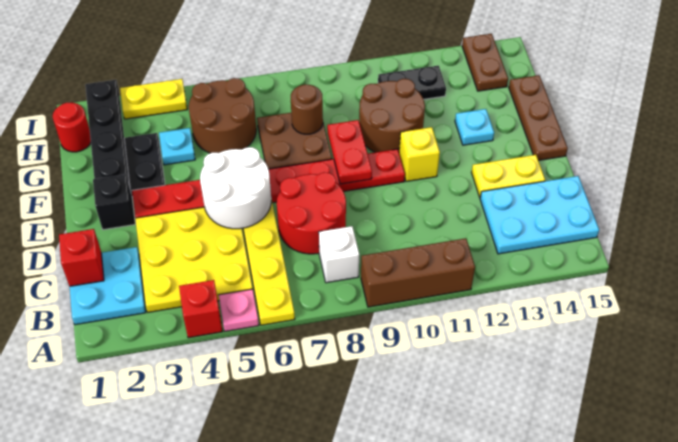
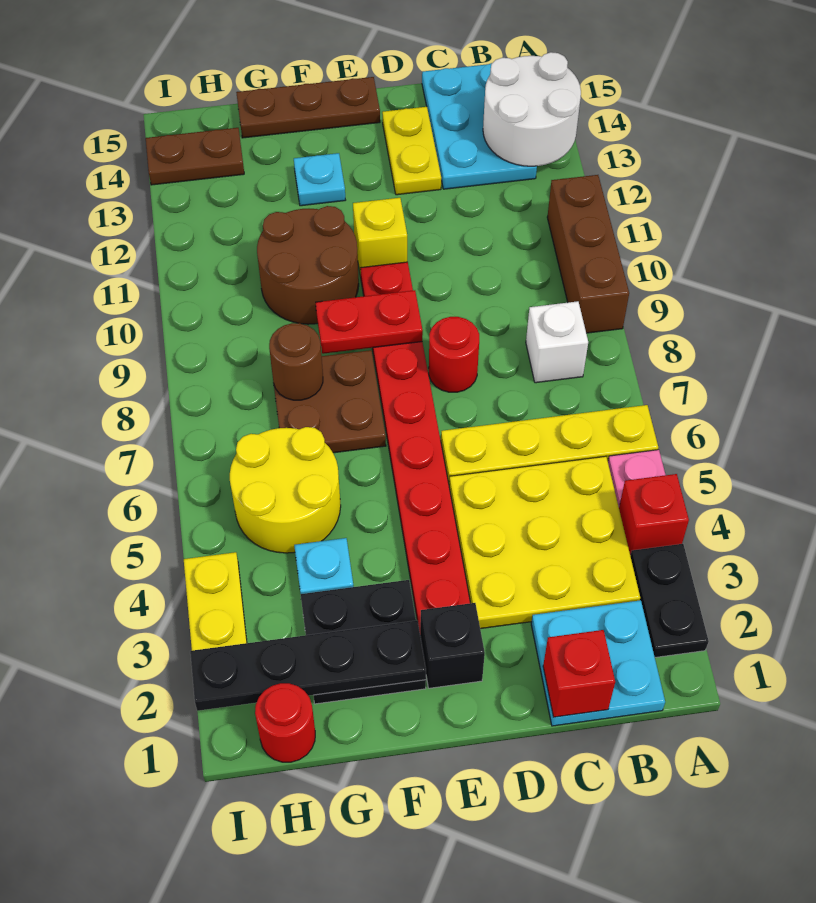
red round brick C7:D8 level 1 -> red round brick D8 level 1
white round brick D5:E6 level 2 -> white round brick A13:B14 level 2
brown round brick G5:H6 level 1 -> yellow round brick G5:H6 level 1
black plate H11:H12 level 1 -> black plate A2:A3 level 1

